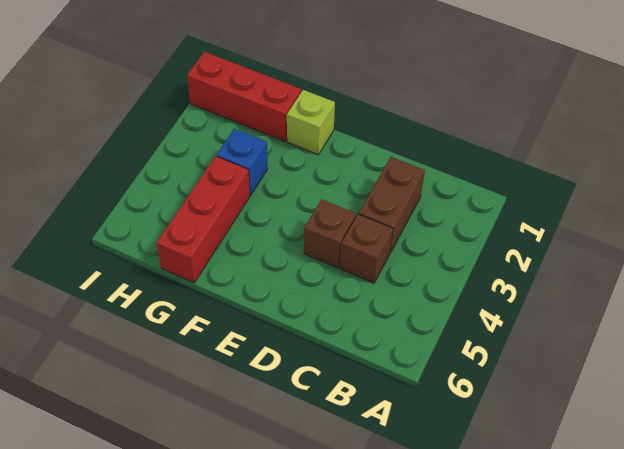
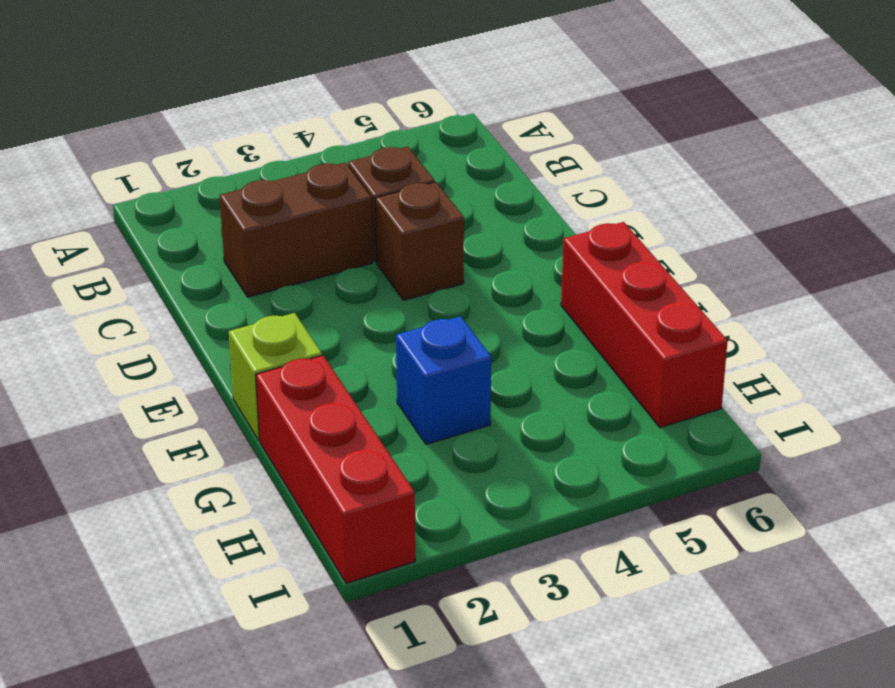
red brick G4:G6 level 1 -> red brick F6:H6 level 1

